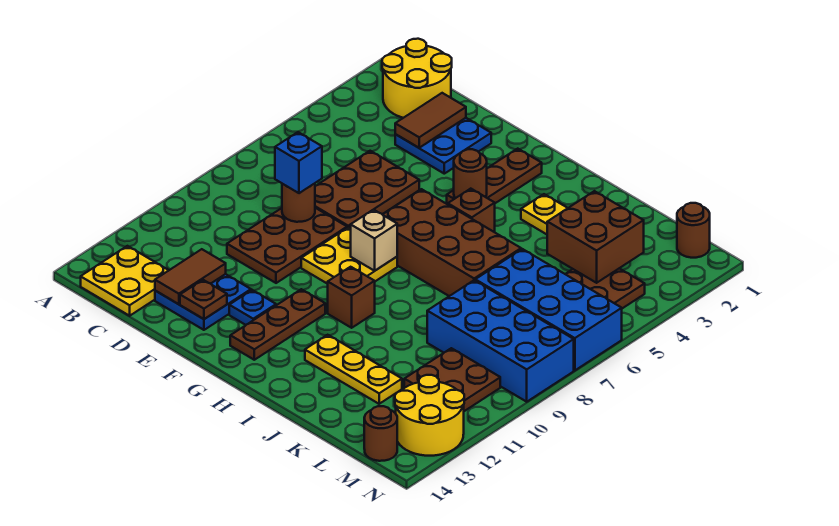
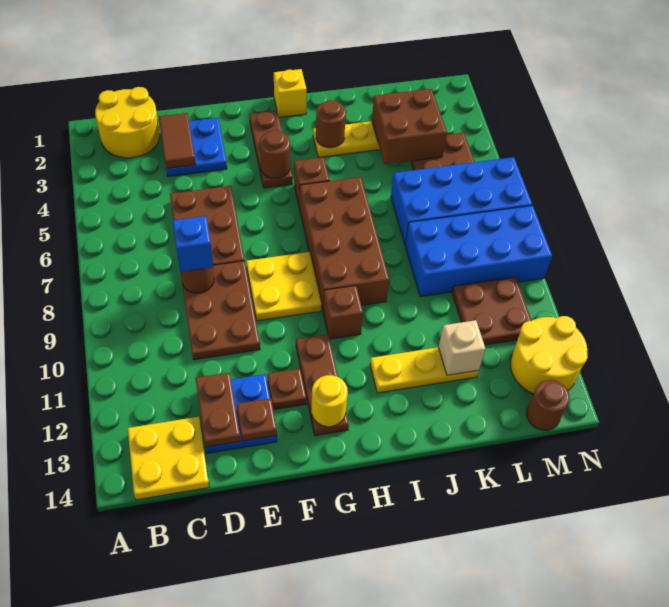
brown tile D12:D13 level 2 -> brown plate D12:D13 level 2
blue plate F12 level 1 -> brown plate F12 level 1
brown brick G6:J7 level 1 -> brown brick H6:I9 level 1
tan brick G8 level 2 -> tan brick K12 level 2
none -> yellow round brick G13 level 2
none -> yellow brick H1 level 1
brown round brick M1 level 1 -> brown round brick I3 level 2

